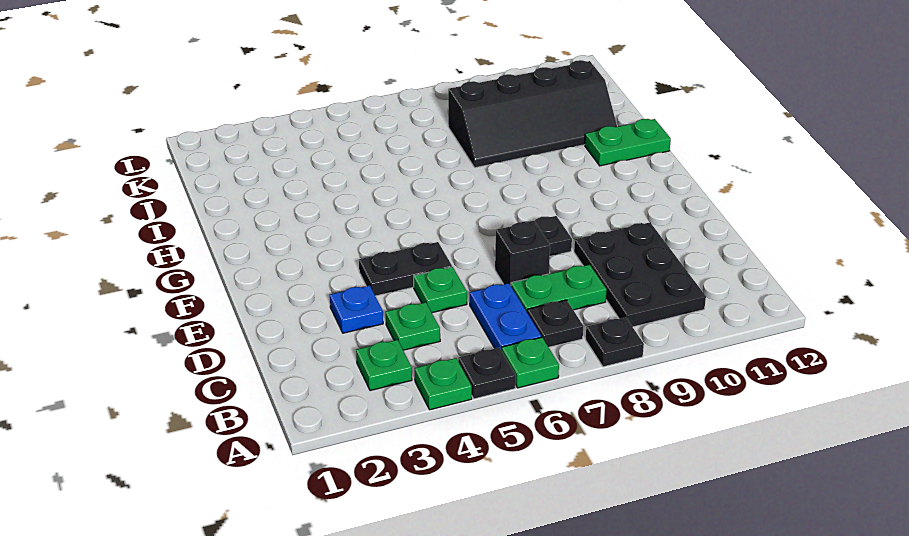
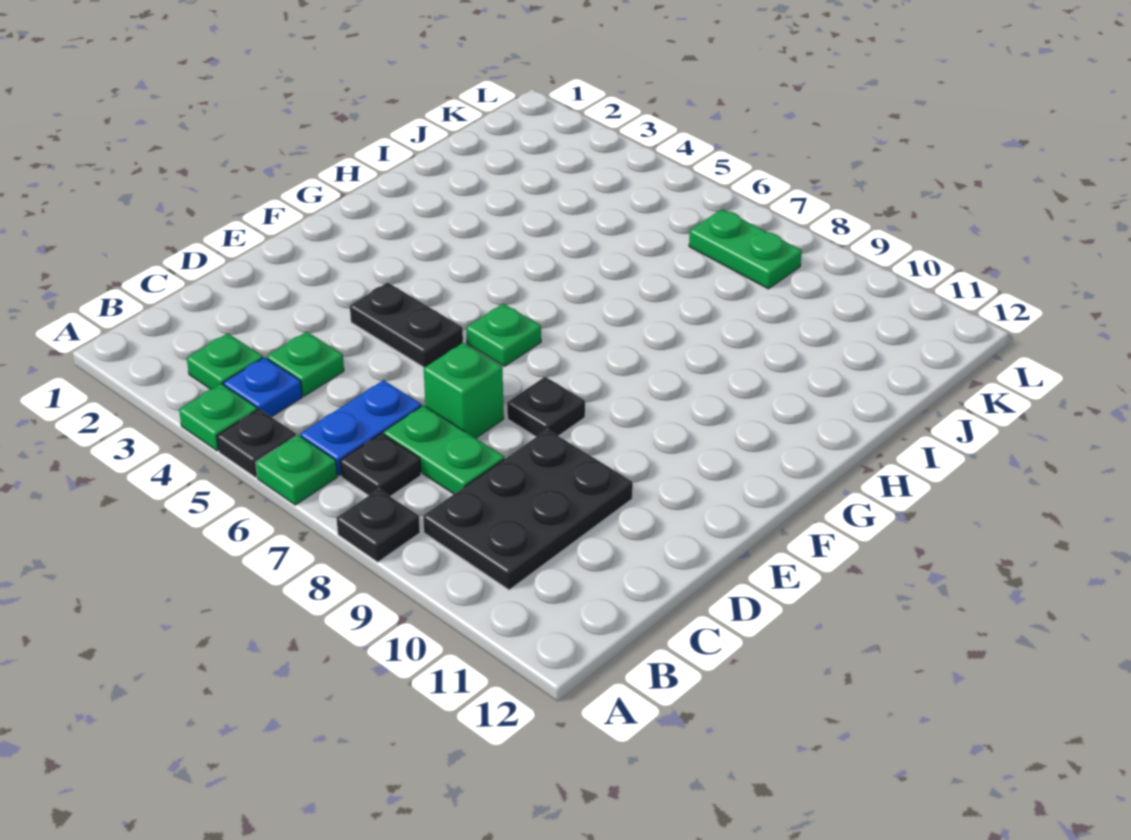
blue plate D3 level 1 -> blue plate B4 level 1
green plate D5 level 1 -> green plate F6 level 1
black brick D7 level 1 -> green brick D7 level 1
green plate H11:H12 level 1 -> green plate K7:K8 level 1
black slope I8:J11 level 1 top J -> none

